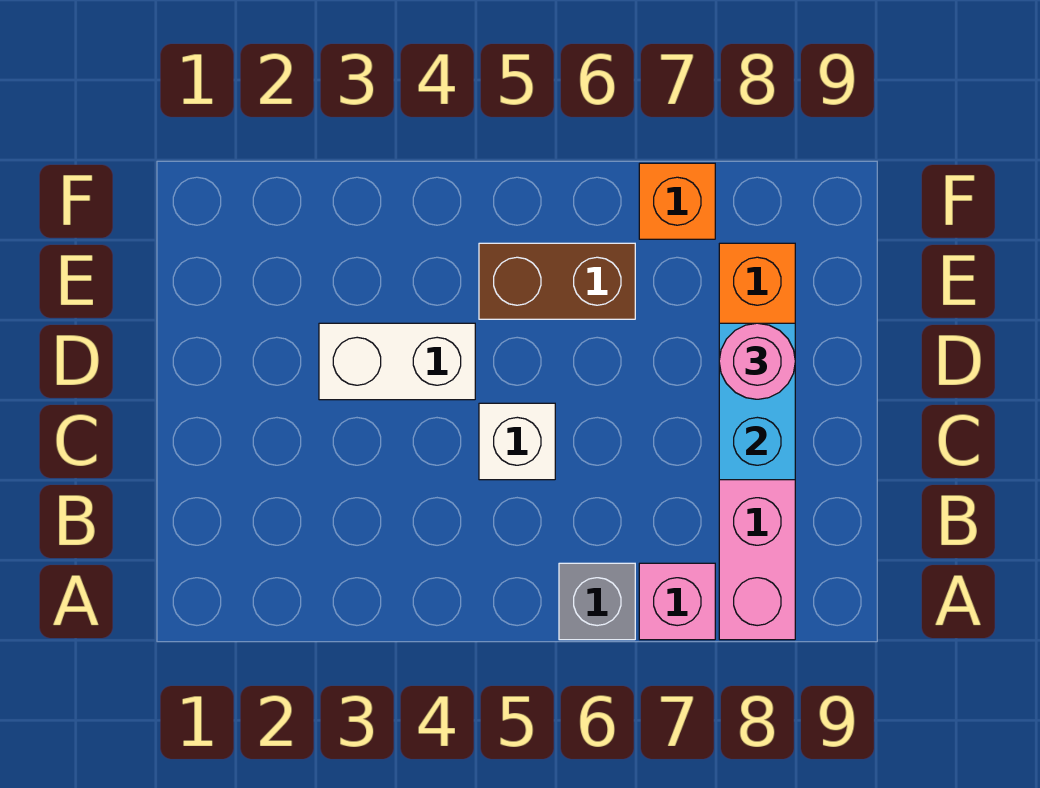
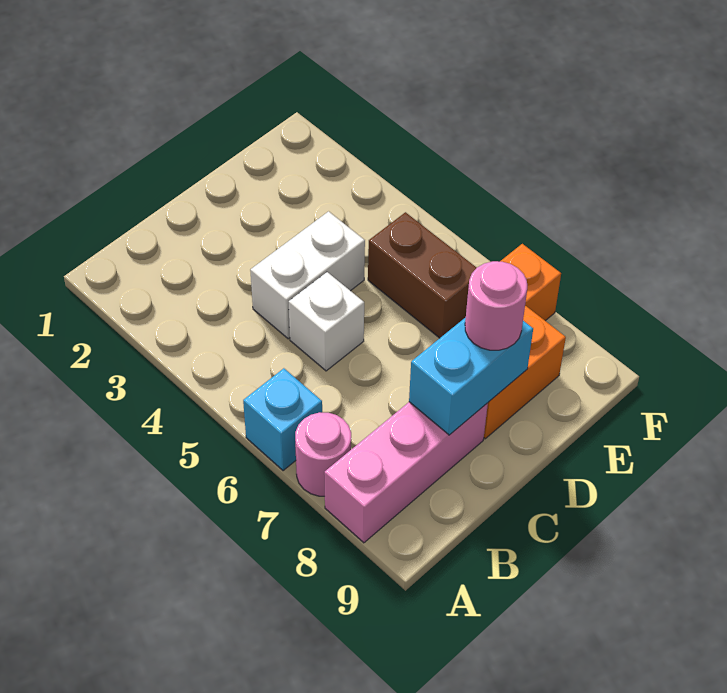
grey brick A6 level 1 -> cyan brick A6 level 1
pink brick A7 level 1 -> pink round brick A7 level 1
white brick D3:D4 level 1 -> white brick C4:D4 level 1

